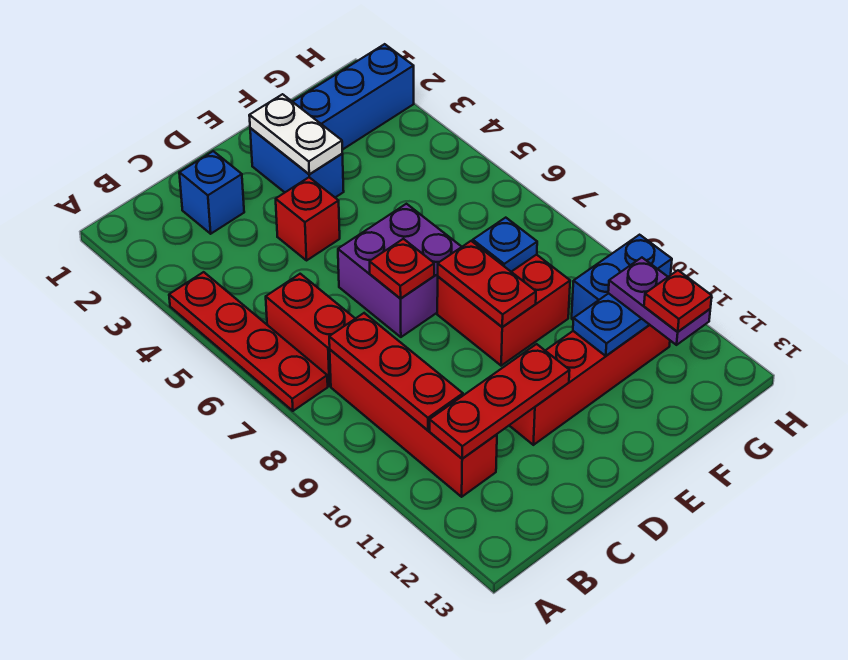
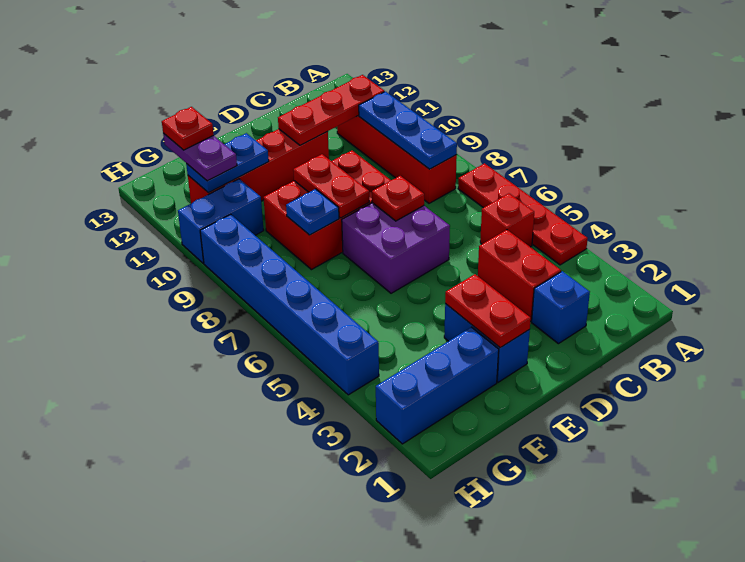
red brick B6:B7 level 1 -> red brick C3:C4 level 1
red plate B8:B10 level 2 -> blue plate B8:B10 level 2
red brick D4 level 1 -> red brick B5 level 1
white plate E2:E3 level 2 -> red plate E2:E3 level 2
red brick E8:F9 level 1 -> red brick D8:F9 level 1
none -> blue brick H4:H9 level 1

